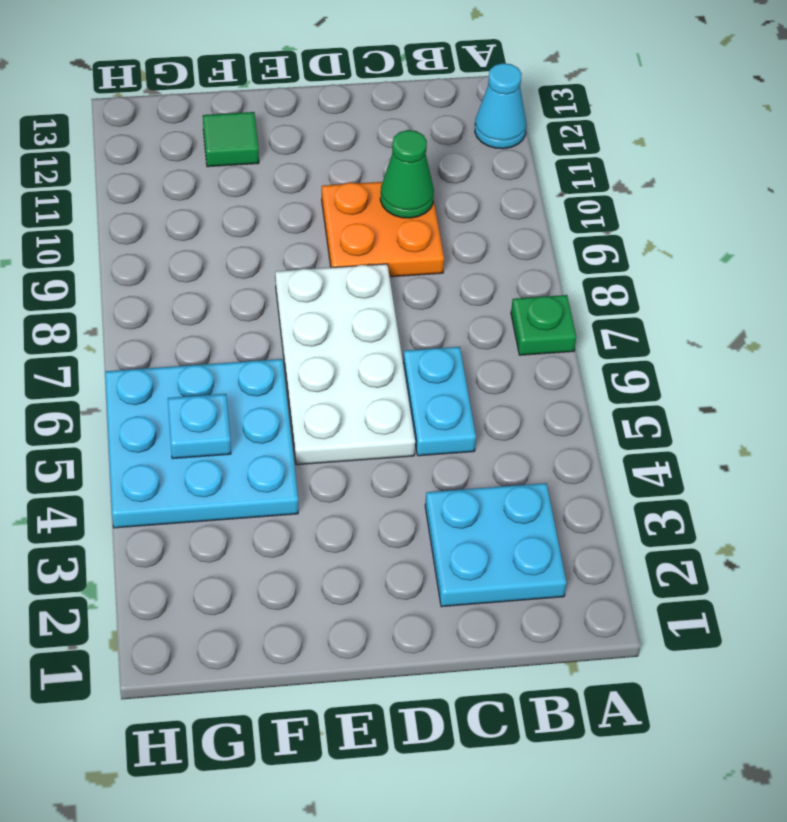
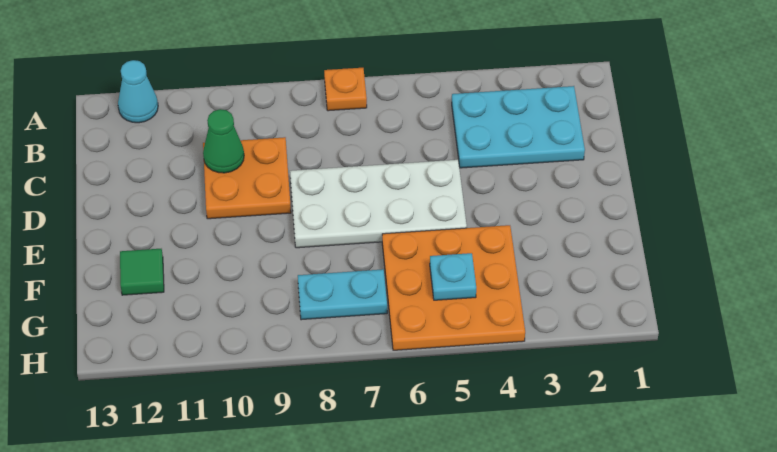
green plate A7 level 1 -> orange plate A7 level 1
cyan plate B2:C3 level 1 -> cyan plate B2:C4 level 1
cyan plate C5:C6 level 1 -> cyan plate G7:G8 level 1
cyan plate F4:H6 level 1 -> orange plate F4:H6 level 1

